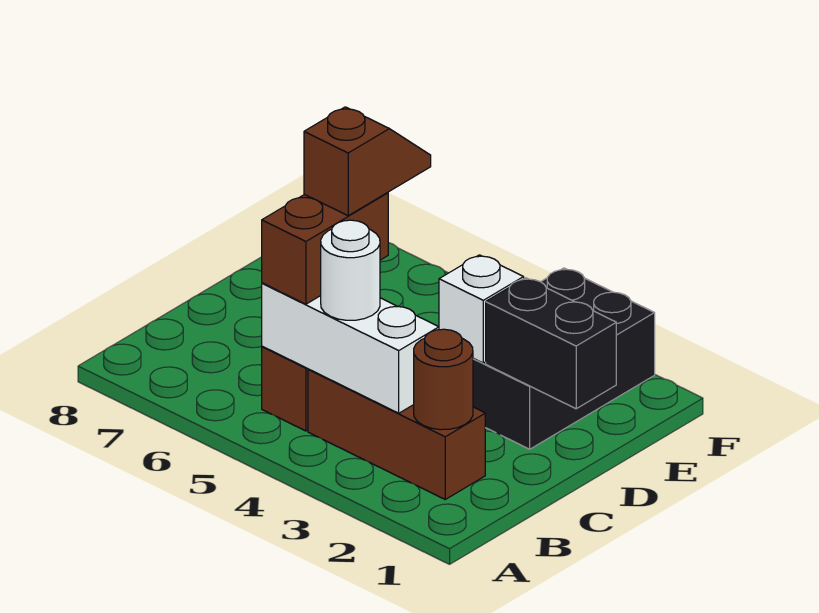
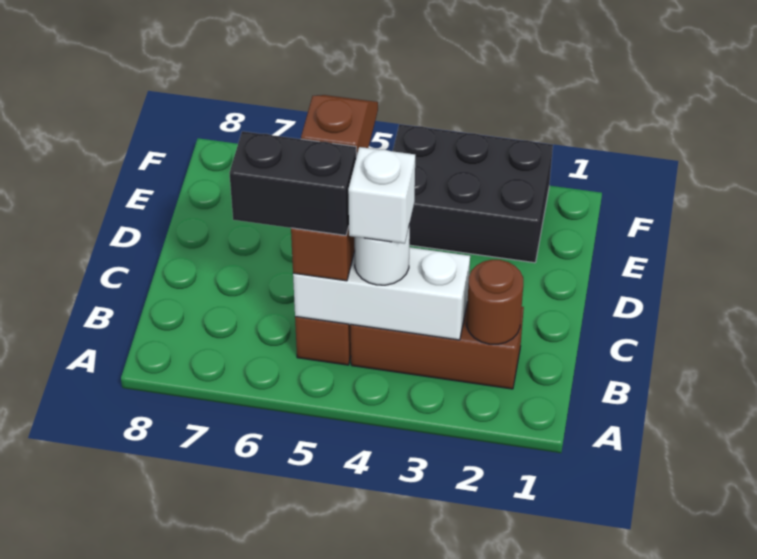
black brick D1:D2 level 2 -> black brick B5:B6 level 4
black brick D2:F3 level 1 -> black brick E2:F4 level 1
white brick D3 level 2 -> white brick B4 level 4

